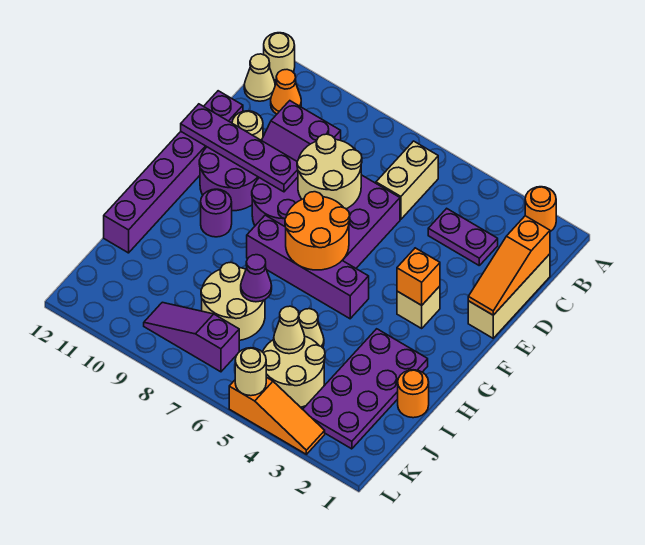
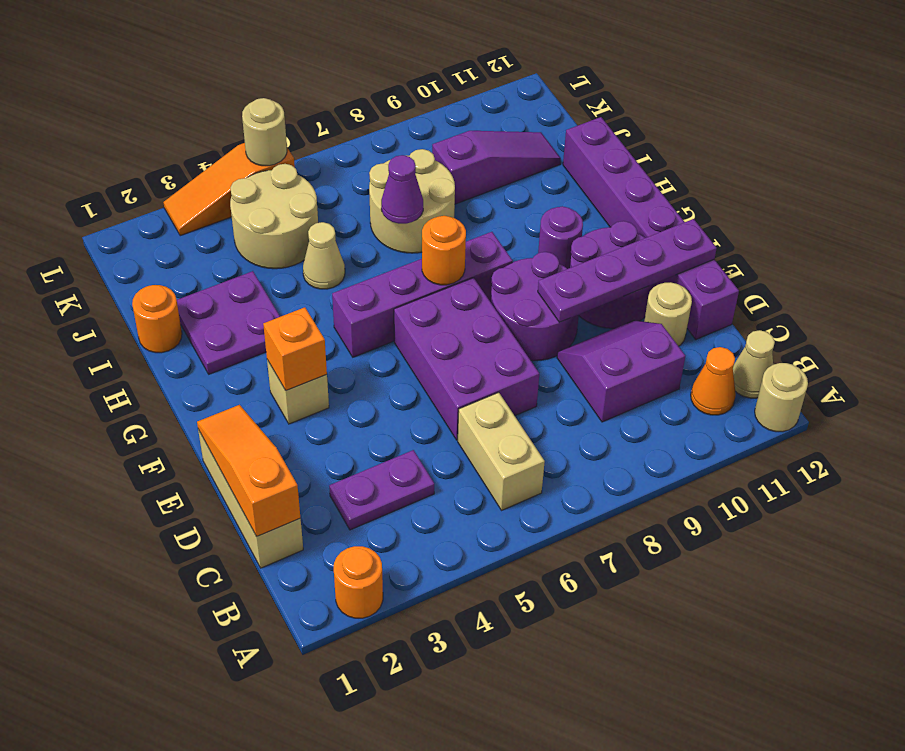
tan round brick D7:E8 level 2 -> none
orange round brick F6:G7 level 2 -> orange round brick G7 level 2
purple plate H2:K3 level 1 -> purple plate H2:I3 level 1
tan cone J5 level 2 -> none
purple slope K7:K9 level 1 top 7 -> purple slope J9:J11 level 1 top 9

